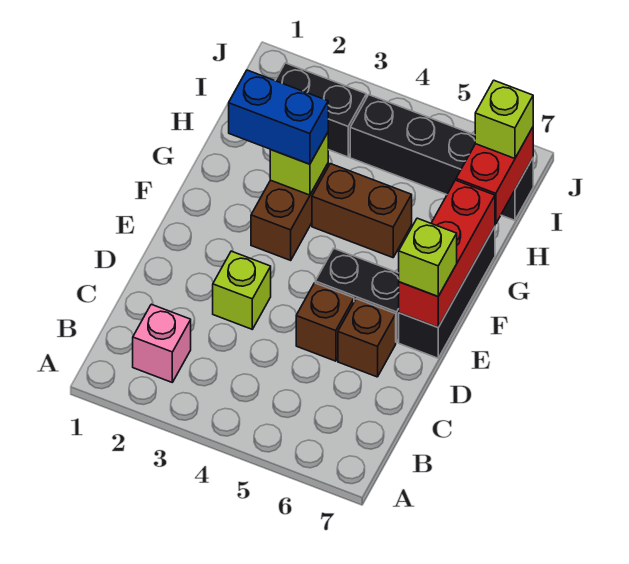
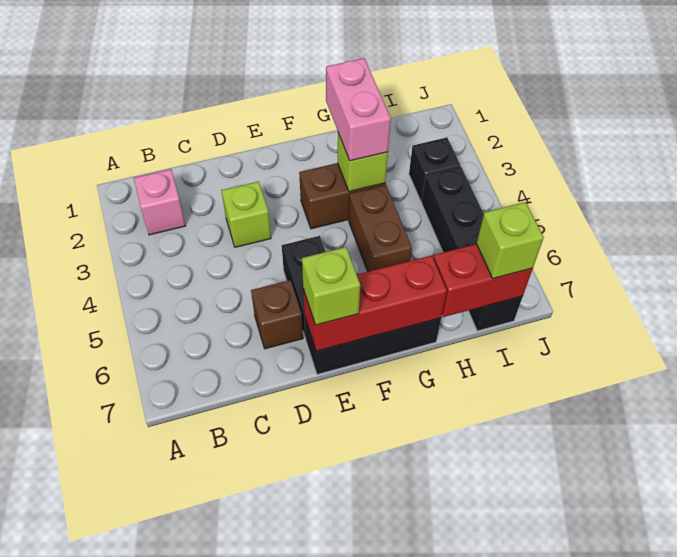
brown brick D5 level 1 -> none
blue brick G2:G3 level 3 -> pink brick G2:G3 level 3
black brick I2:I3 level 1 -> black brick I3 level 1

